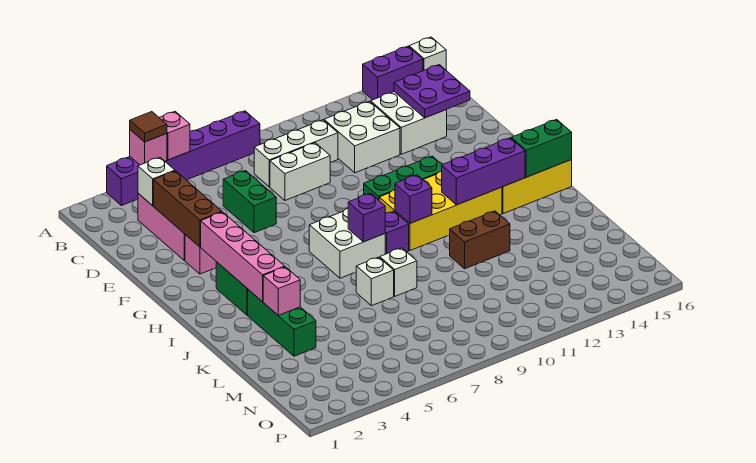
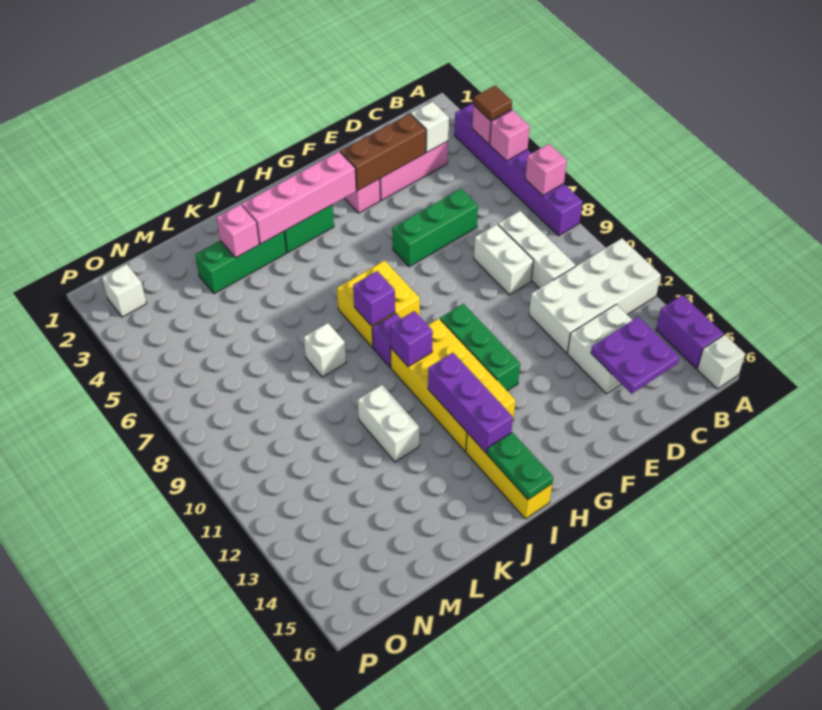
none -> pink brick A7 level 2
white brick C11:D12 level 1 -> white brick A11:D12 level 1
green brick D6:E6 level 1 -> green brick D6:F6 level 1
white brick H7:I8 level 1 -> yellow brick H7:I8 level 1
green brick I15:I16 level 2 -> green plate I15:I16 level 2
white brick K7 level 1 -> white brick O2 level 1
brown brick K11:K12 level 1 -> white brick K11:K12 level 1

